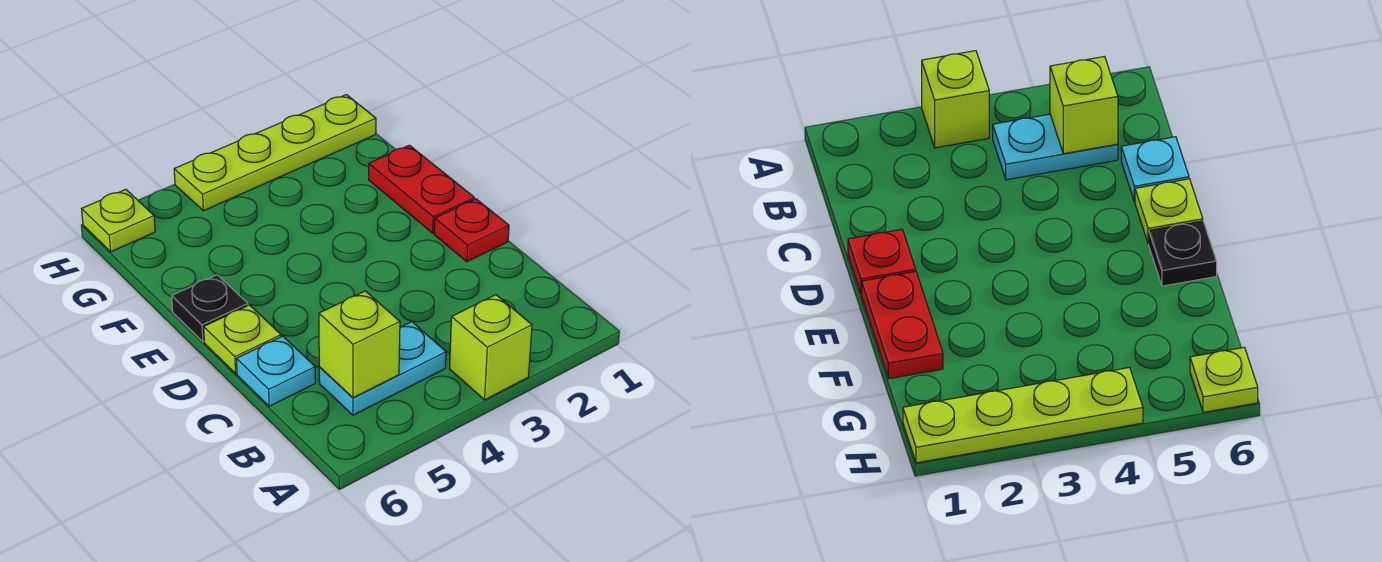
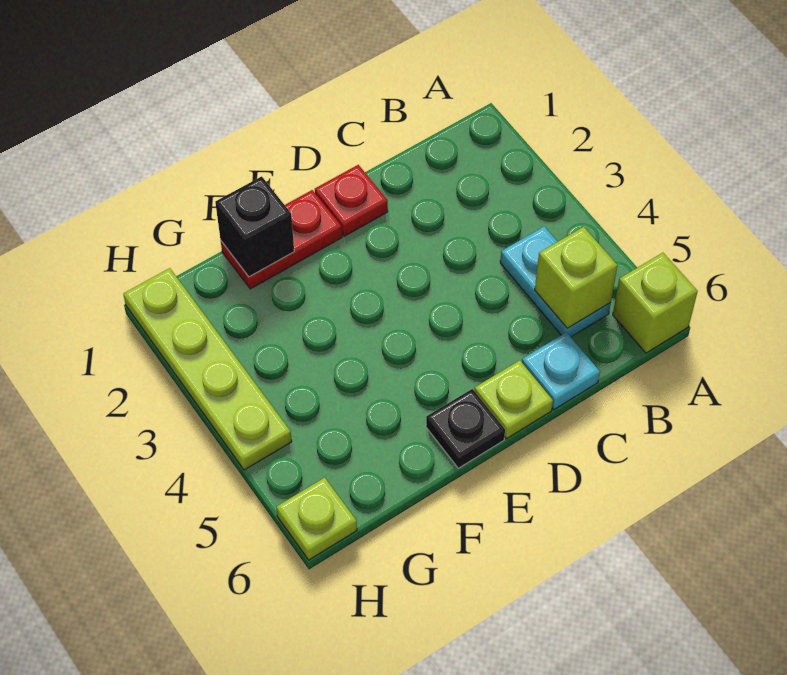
lime brick A3 level 1 -> lime brick A6 level 1
none -> black brick F1 level 2

